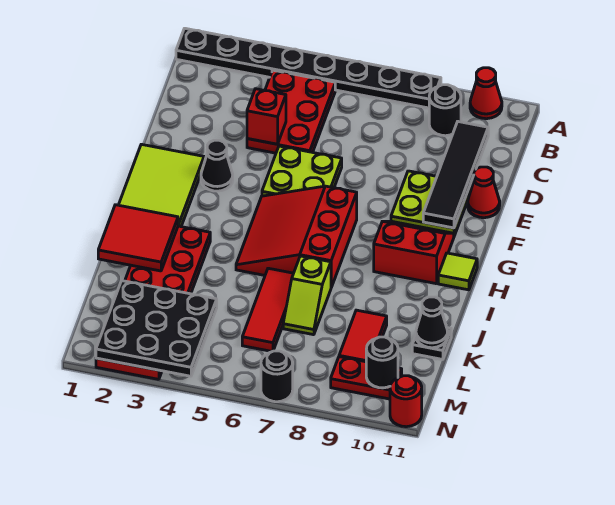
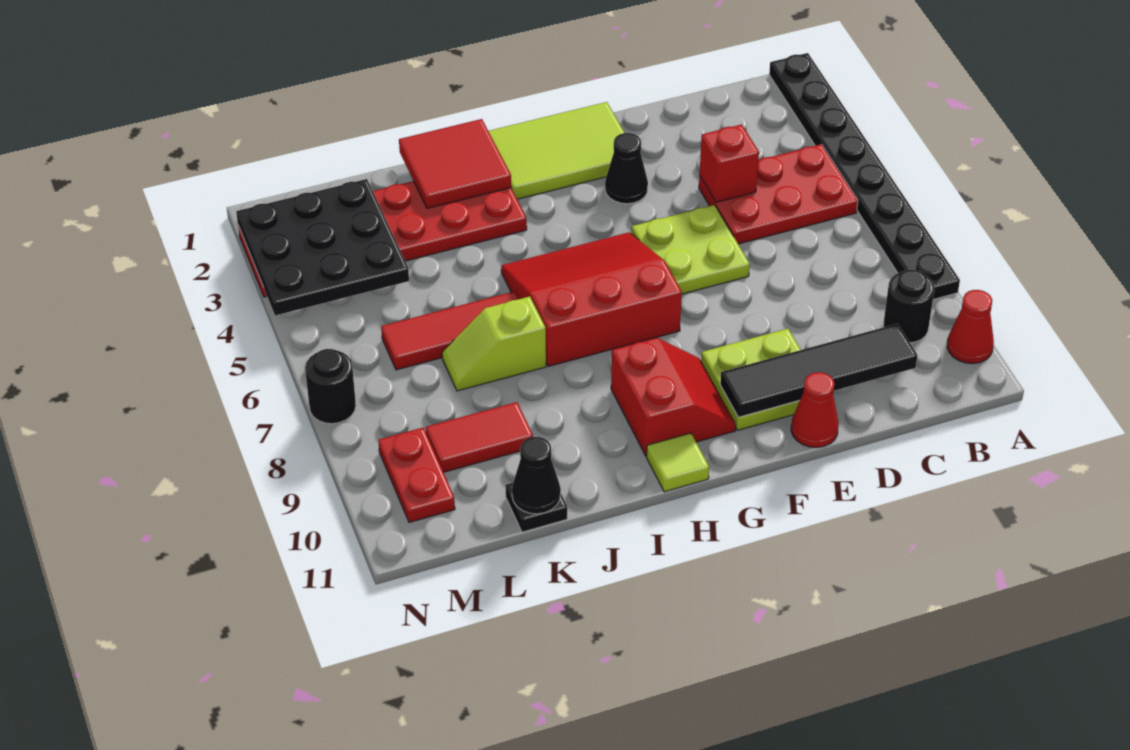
black round brick M10 level 2 -> none
red round brick N11 level 1 -> none

